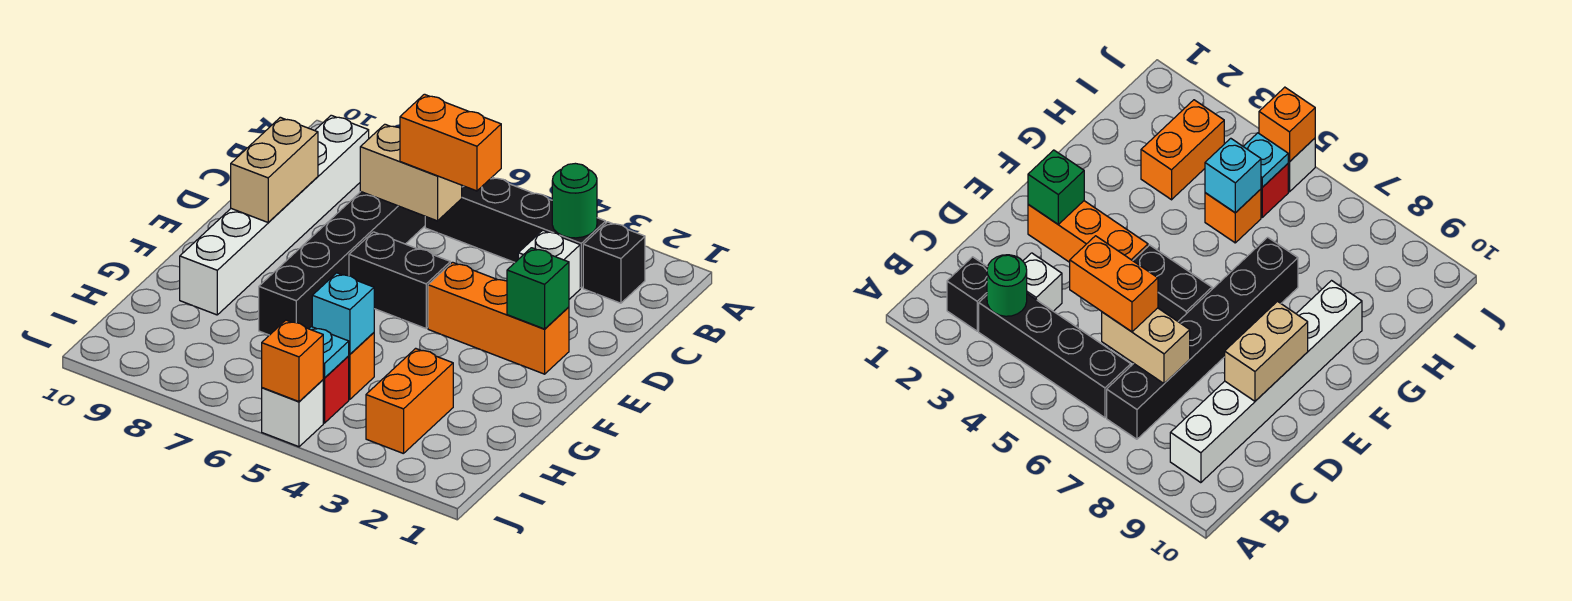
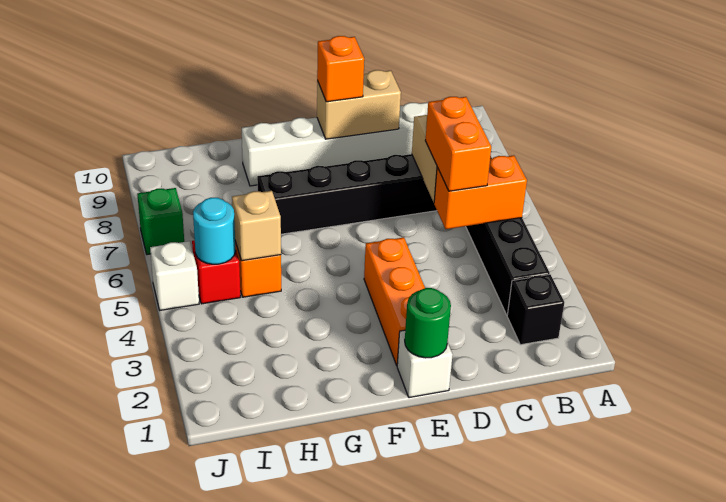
green round brick B3 level 2 -> green round brick E1 level 2
white brick C3 level 1 -> white brick E1 level 1
green brick E2 level 2 -> green brick J7 level 1
black brick E5:E6 level 1 -> none
orange brick H3:I3 level 1 -> orange brick B5:C5 level 2
cyan brick H5 level 2 -> tan brick H5 level 2
cyan plate I5 level 2 -> cyan round brick I5 level 2
orange brick J5 level 2 -> orange brick E9 level 3

